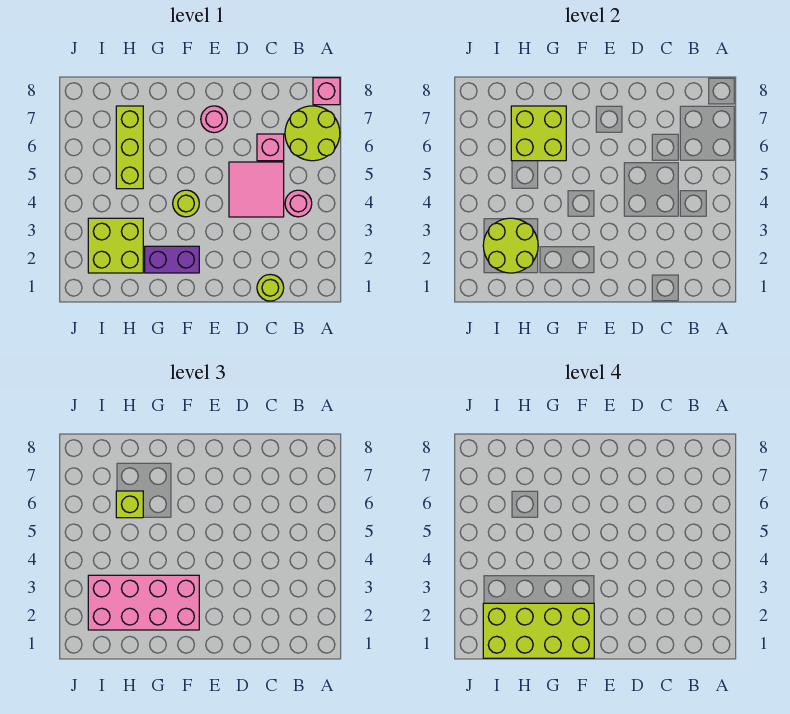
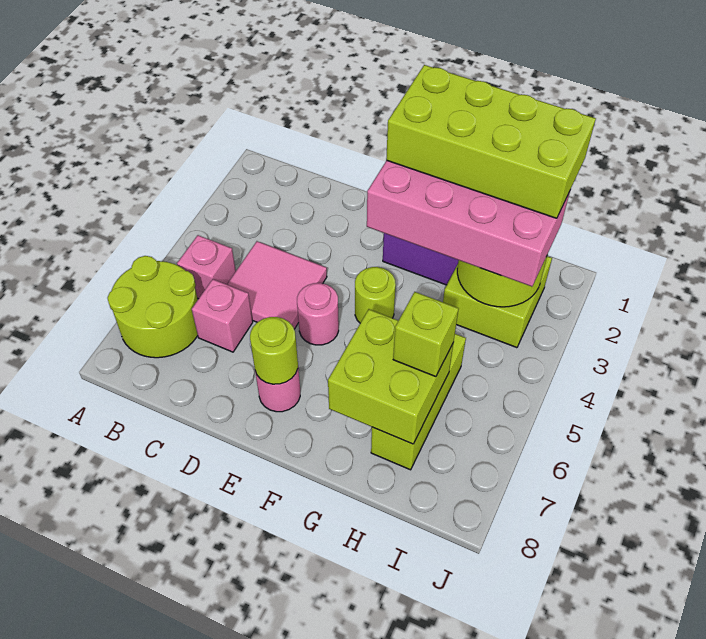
pink brick A8 level 1 -> pink brick B5 level 1
pink round brick B4 level 1 -> pink round brick E5 level 1
lime round brick C1 level 1 -> lime round brick E7 level 2

